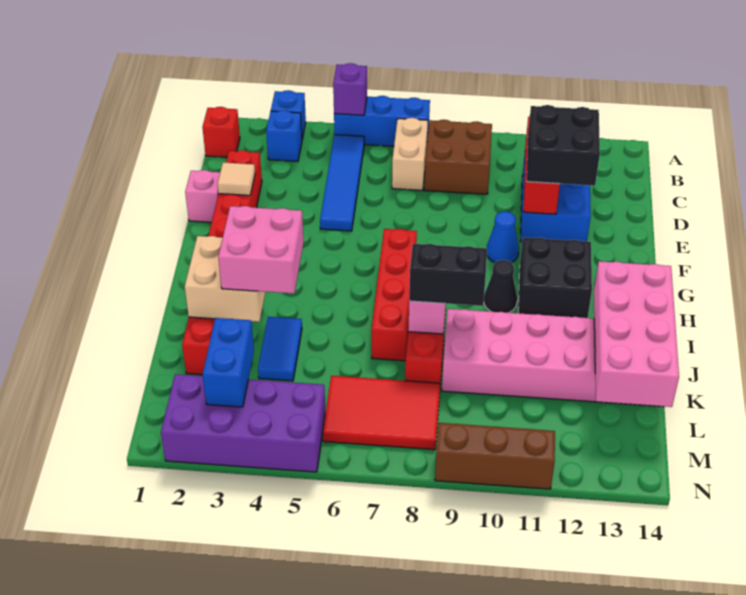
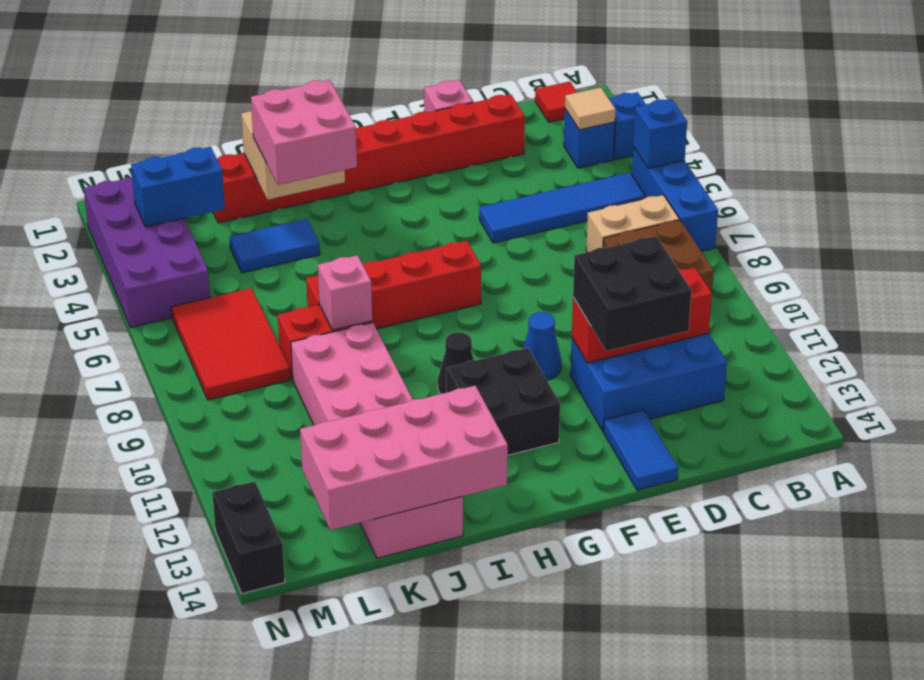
purple brick A5 level 2 -> blue brick A5 level 2
red brick B1 level 1 -> red tile B1 level 1
tan tile E2 level 2 -> tan tile B3 level 2
none -> blue tile E13:E14 level 1
black brick J8:J9 level 3 -> black brick N13:N14 level 1
brown brick N9:N11 level 1 -> none

